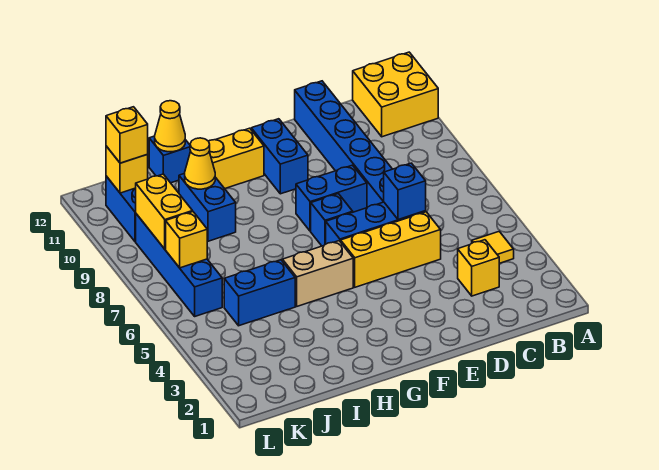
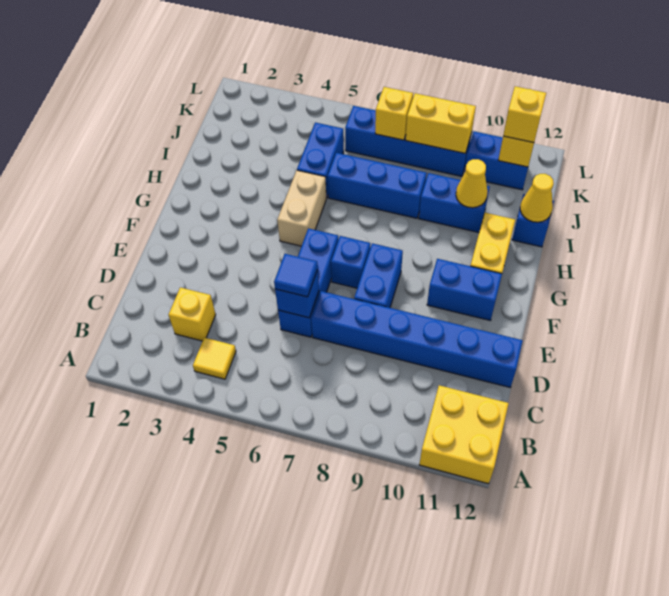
yellow brick D5:F5 level 1 -> none
none -> blue tile D6 level 3
none -> blue brick I6:I8 level 1

